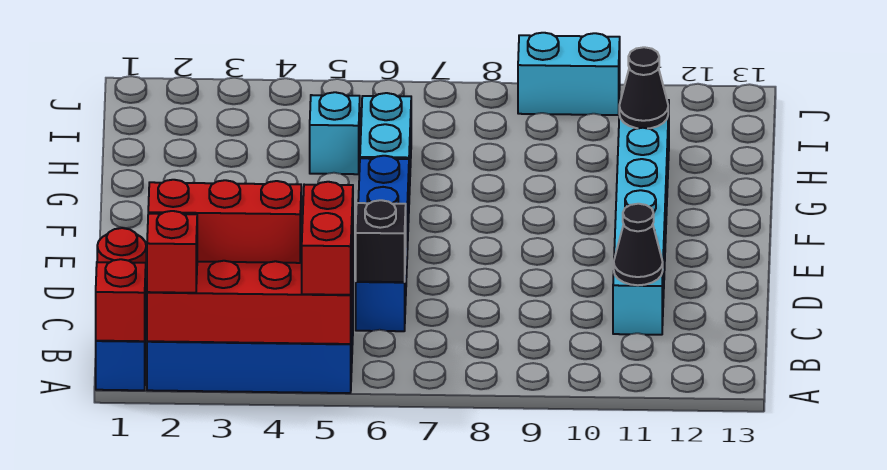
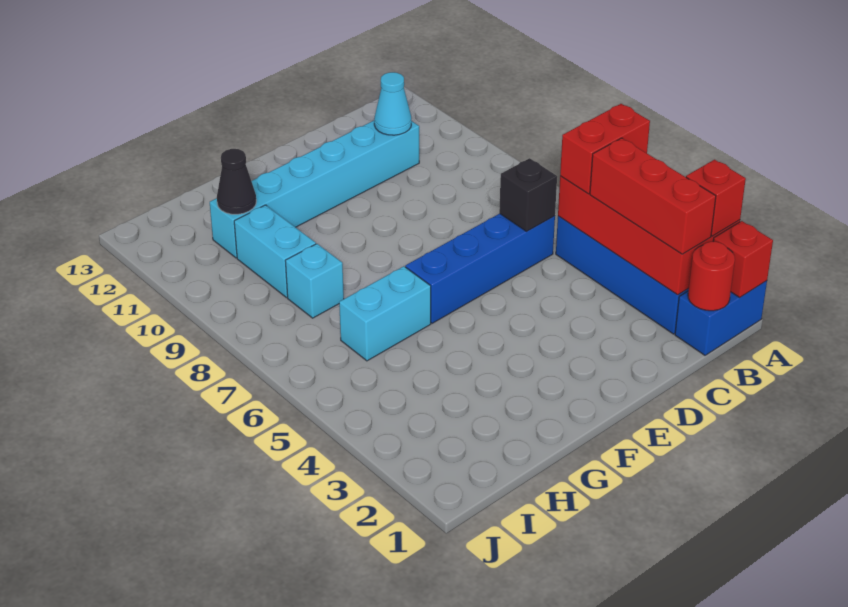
black cone C11 level 2 -> cyan cone C11 level 2
cyan brick H5 level 1 -> cyan brick H8 level 1
cyan brick J9:J10 level 1 -> cyan brick H9:H10 level 1

